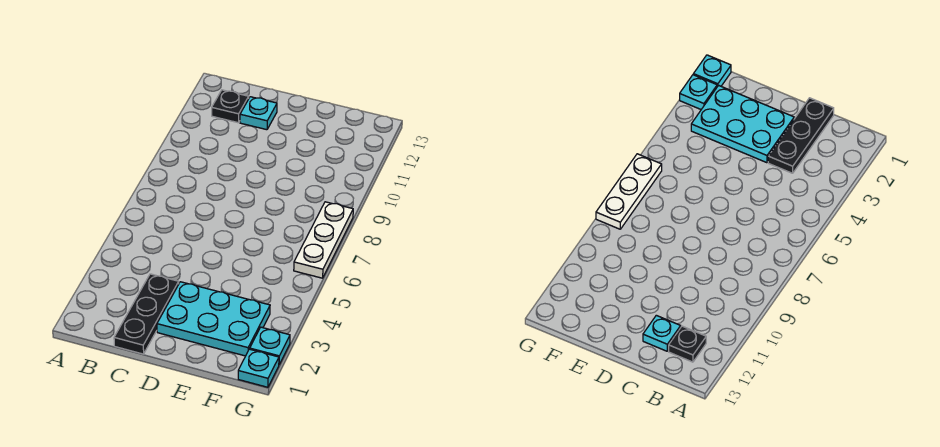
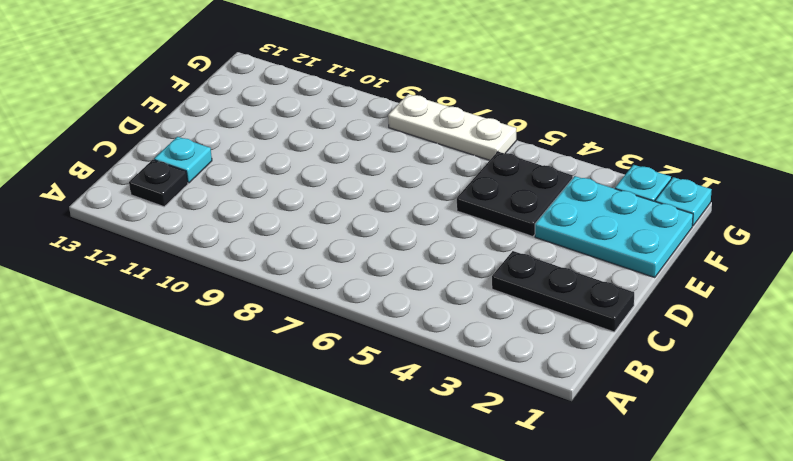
cyan plate D2:F3 level 1 -> cyan plate E1:F3 level 1
none -> black plate E4:F5 level 1

